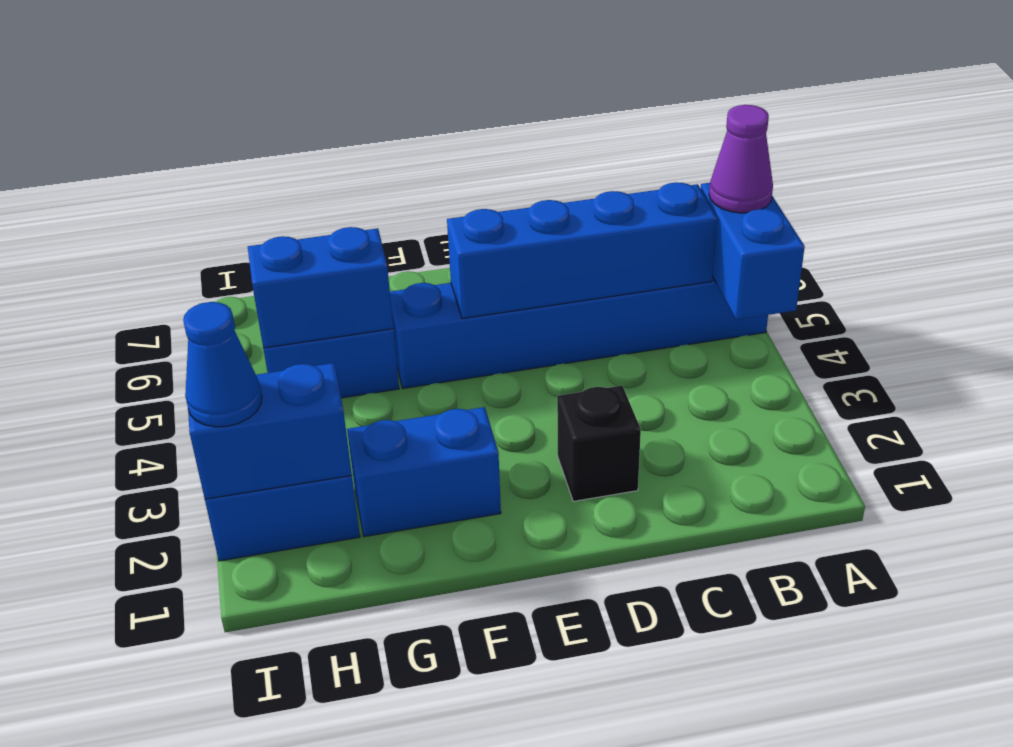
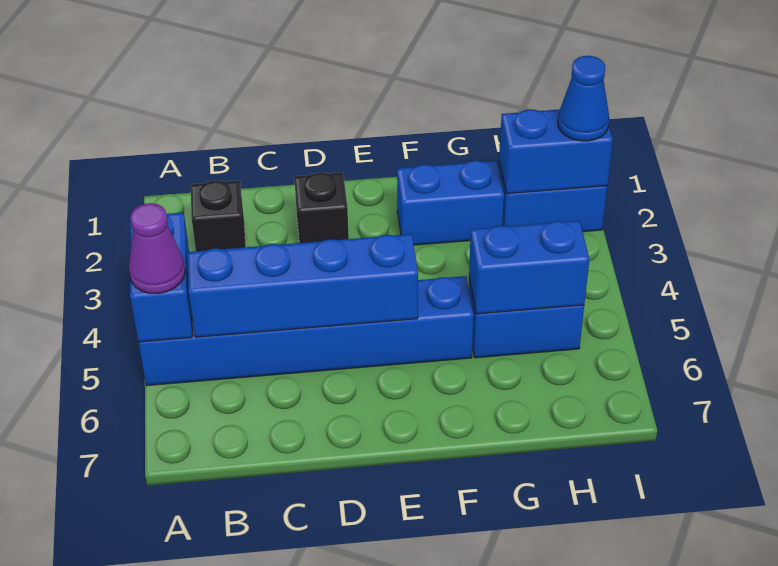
none -> black brick B2 level 1

